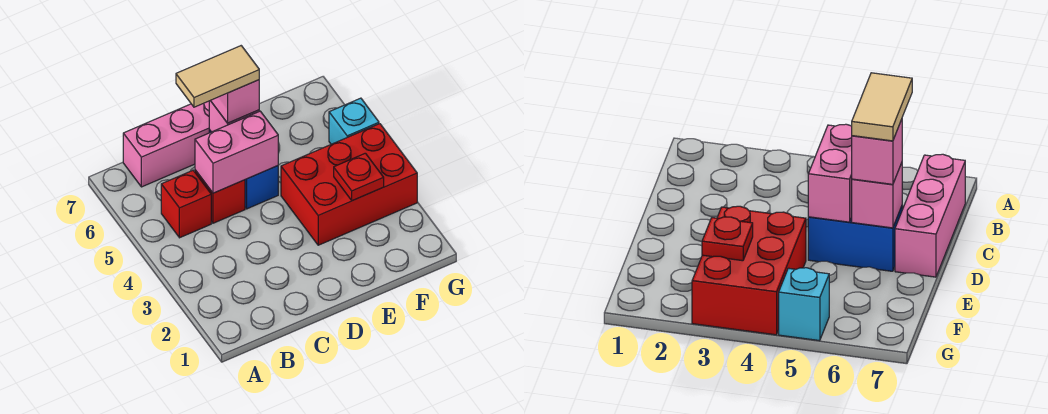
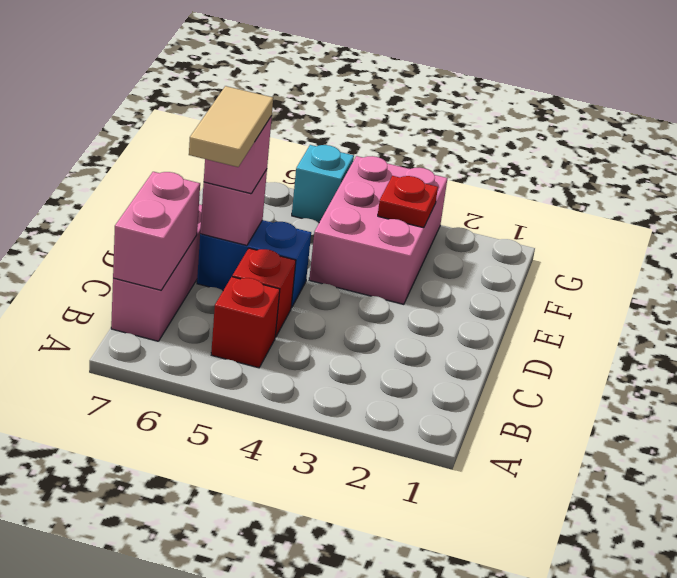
pink brick C5:D5 level 2 -> pink brick B7:C7 level 2
red brick E3:G4 level 1 -> pink brick E3:G4 level 1

